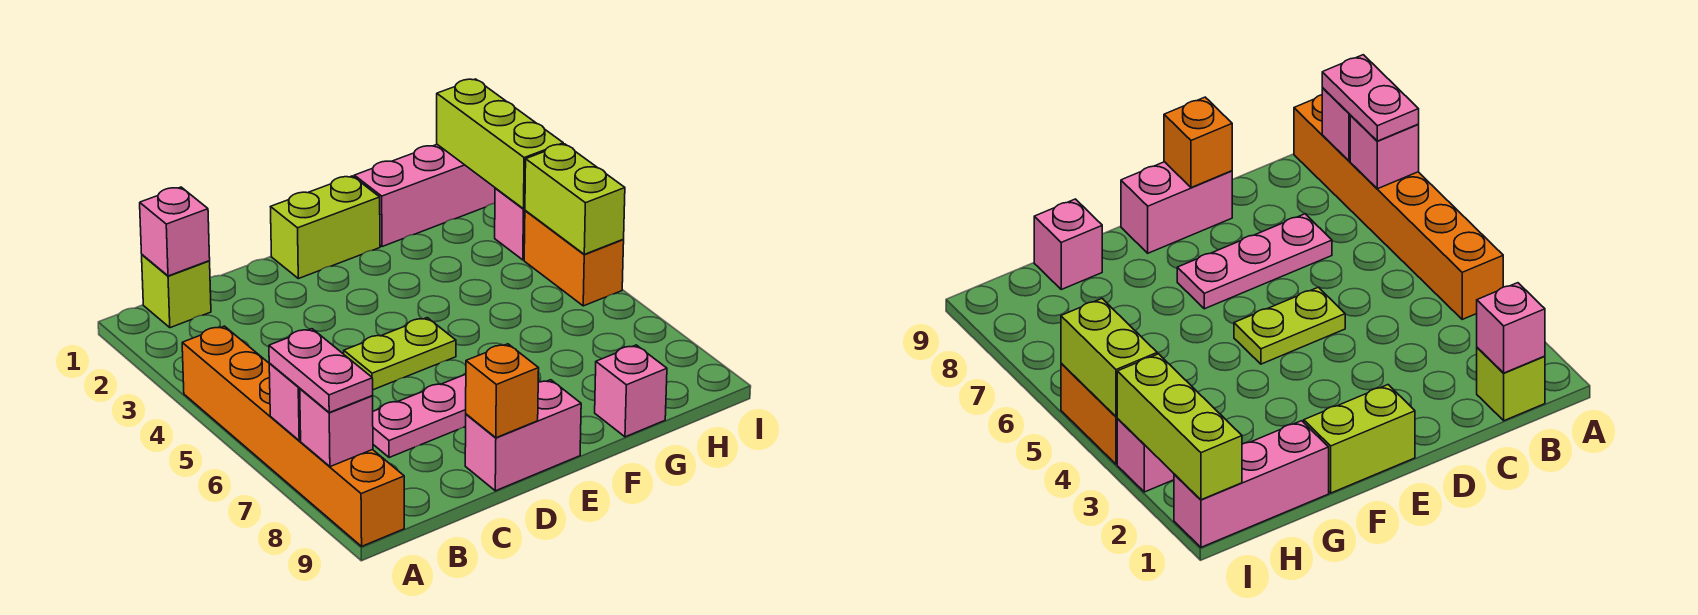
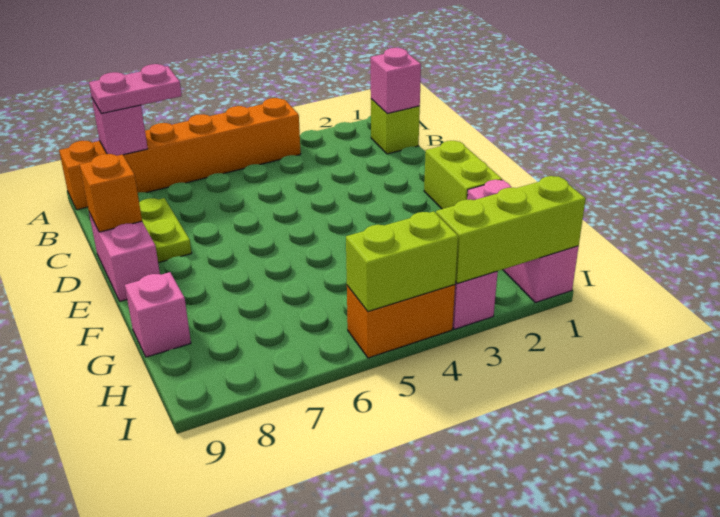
pink brick A7 level 2 -> none
pink plate C7:E7 level 1 -> none
lime plate D5:E5 level 1 -> lime plate C8:D8 level 1

